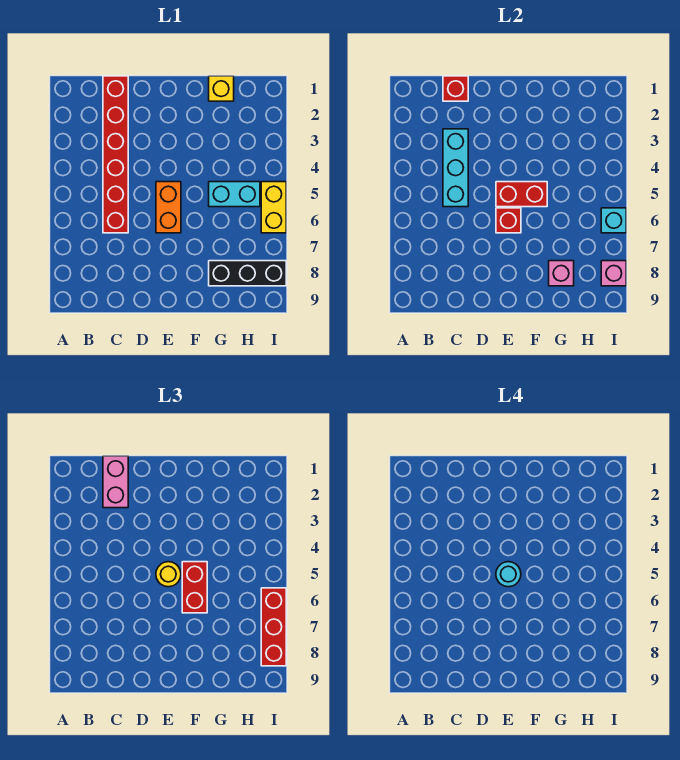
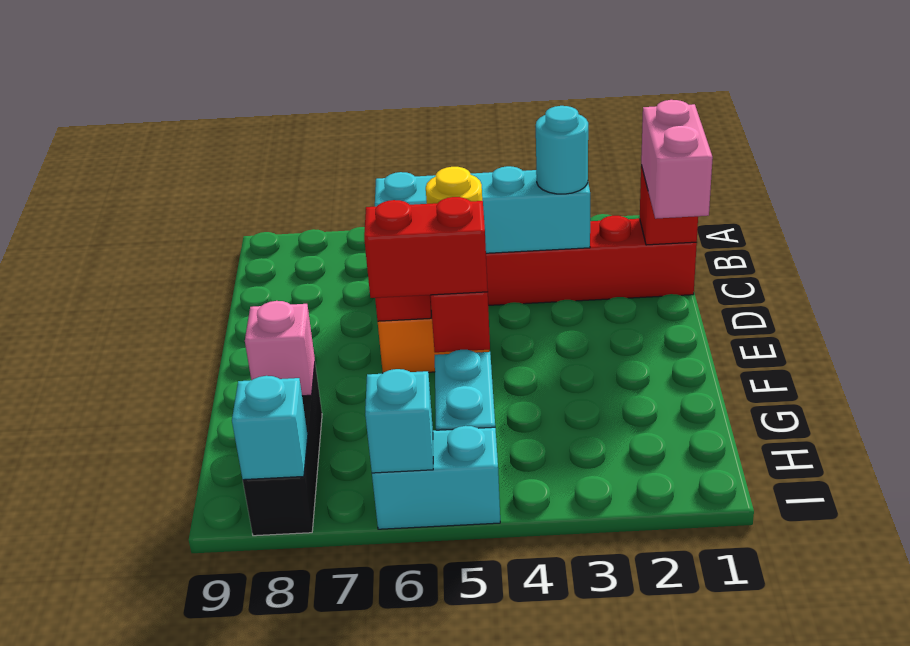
pink brick C1:C2 level 3 -> pink brick C1:D1 level 3
cyan brick C3:C5 level 2 -> cyan brick C3:C6 level 2
cyan round brick E5 level 4 -> cyan round brick C3 level 3
yellow brick G1 level 1 -> none
yellow brick I5:I6 level 1 -> cyan brick I5:I6 level 1
red brick I6:I8 level 3 -> none
pink brick I8 level 2 -> cyan brick I8 level 2

